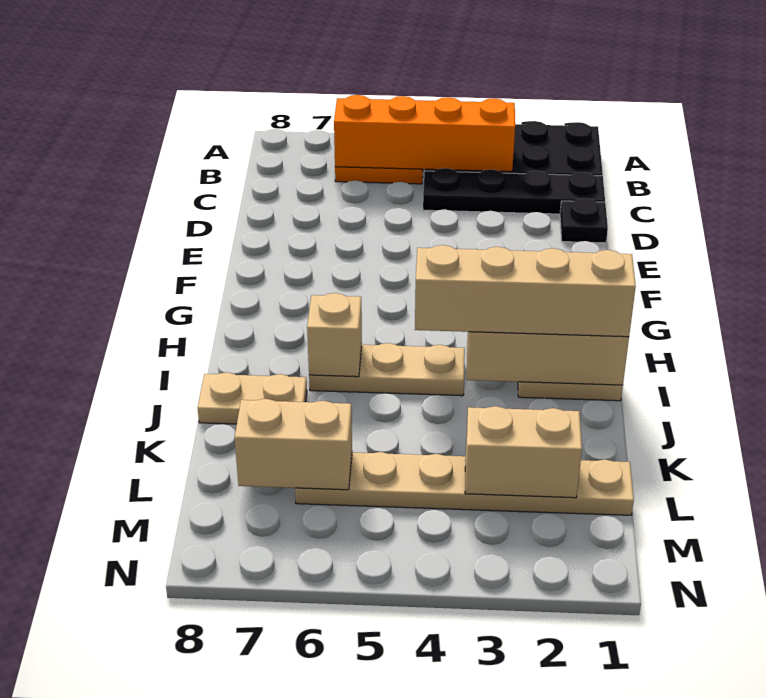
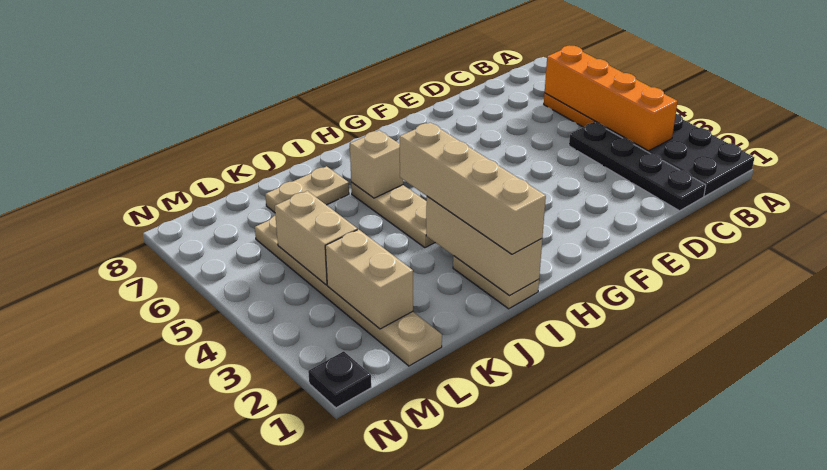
black plate D1 level 1 -> black plate N1 level 1
tan plate J7:J8 level 1 -> tan plate J7:K7 level 1
tan brick L6:L7 level 2 -> tan brick L4:L5 level 2

